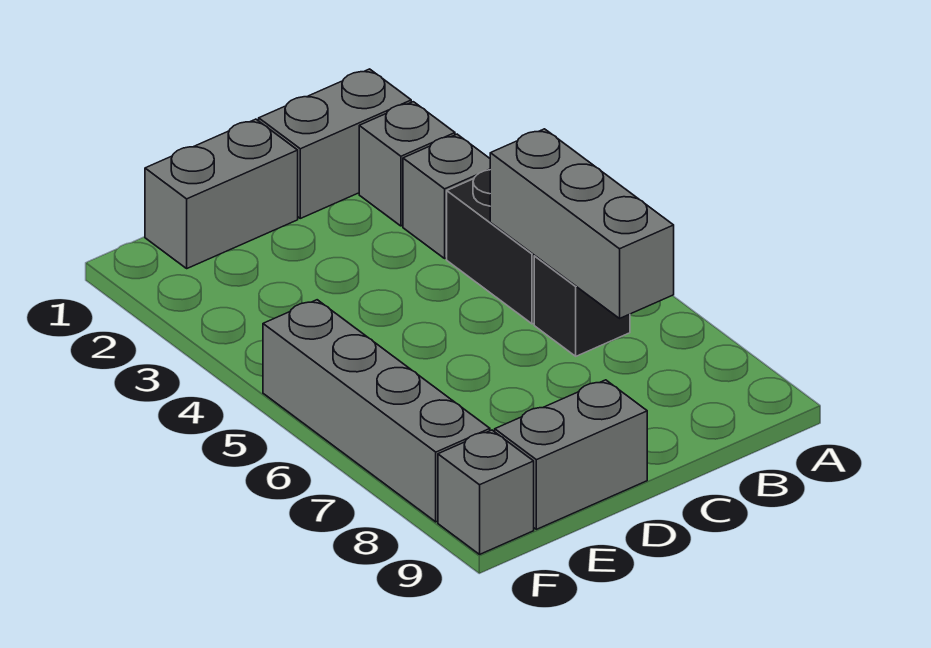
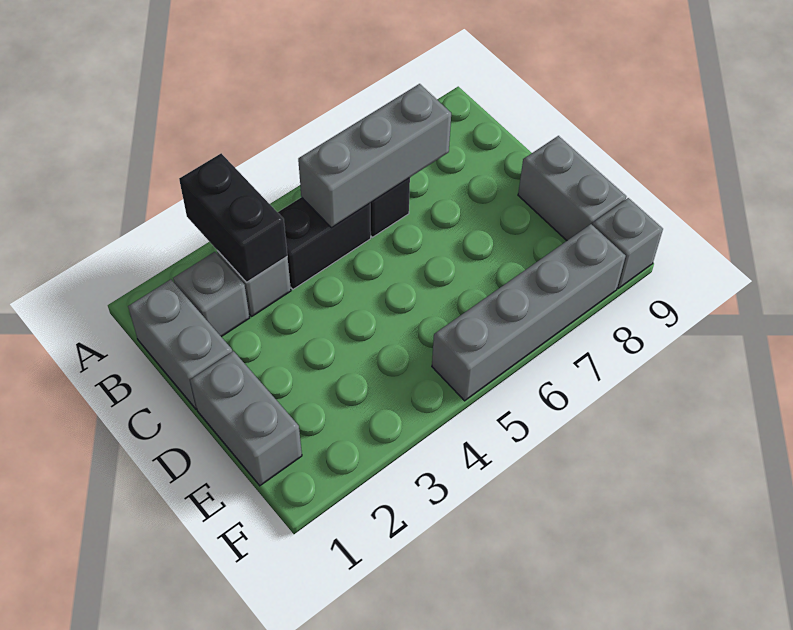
none -> black brick A3:B3 level 2

